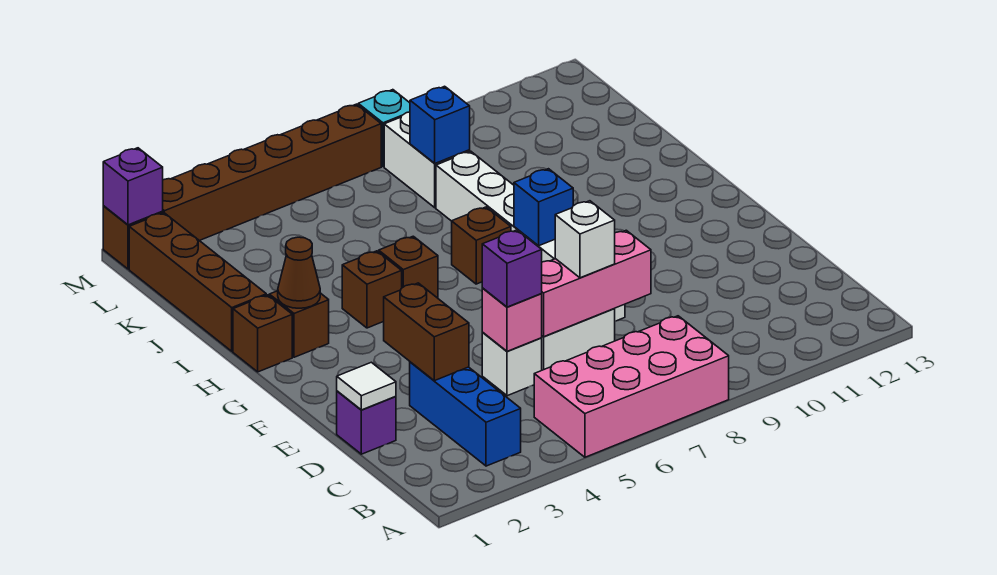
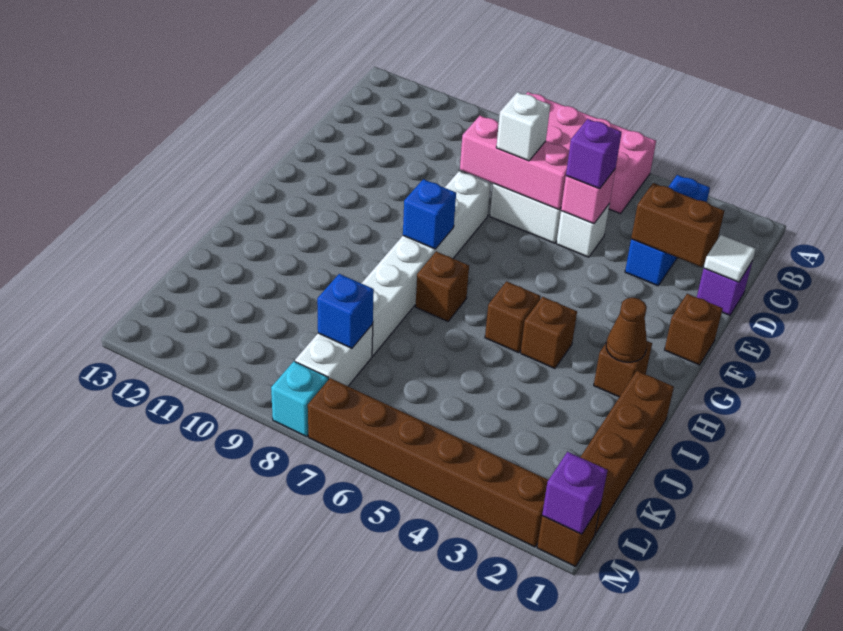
brown brick D3:E3 level 2 -> brown brick D2:D3 level 2
brown brick H1 level 1 -> brown brick F1 level 1

